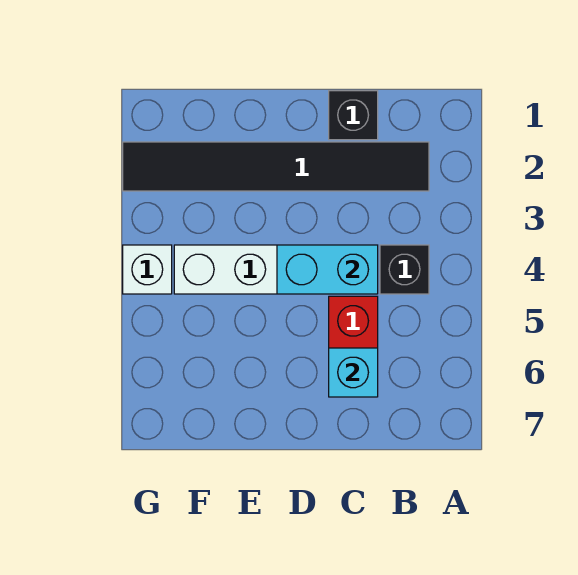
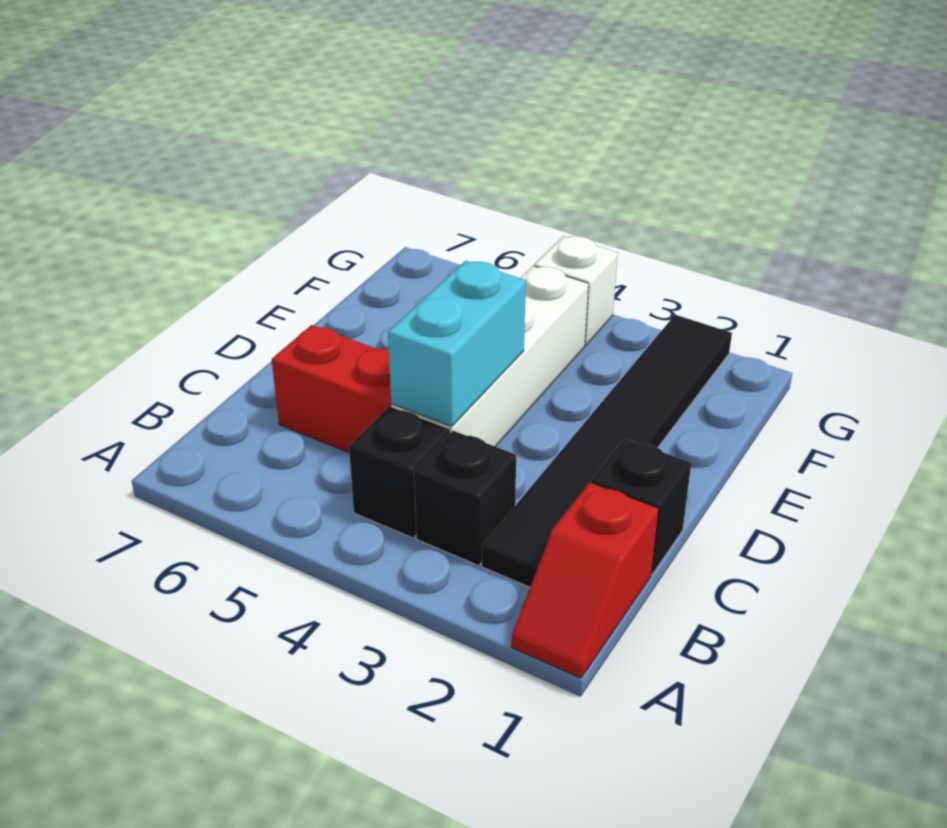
none -> red slope A1:B1 level 1 top B
none -> black brick B3 level 1
cyan brick C6 level 2 -> none

